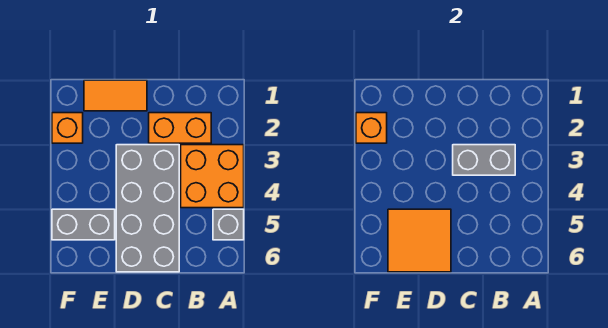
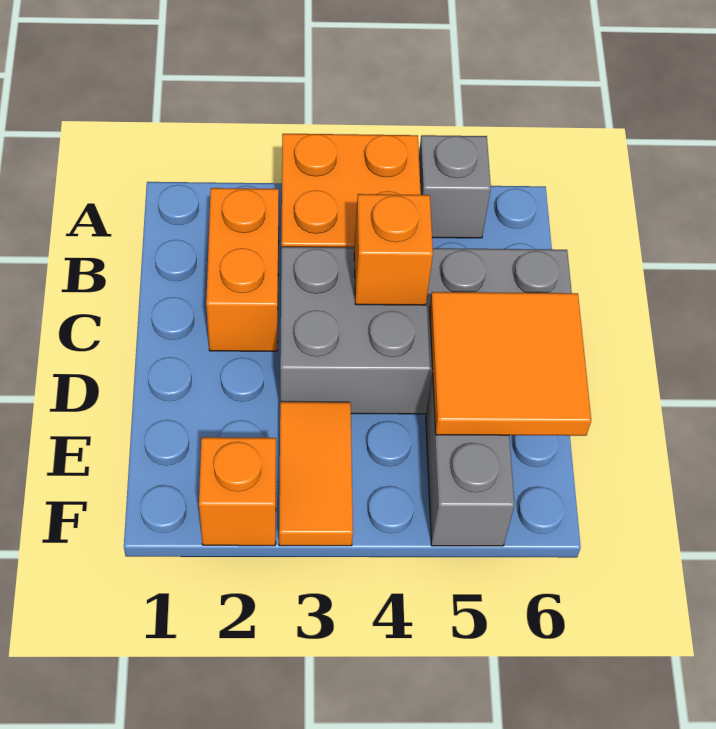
grey brick B3:C3 level 2 -> none
orange tile D1:E1 level 1 -> orange tile E3:F3 level 1
orange brick F2 level 2 -> orange brick C4 level 2

